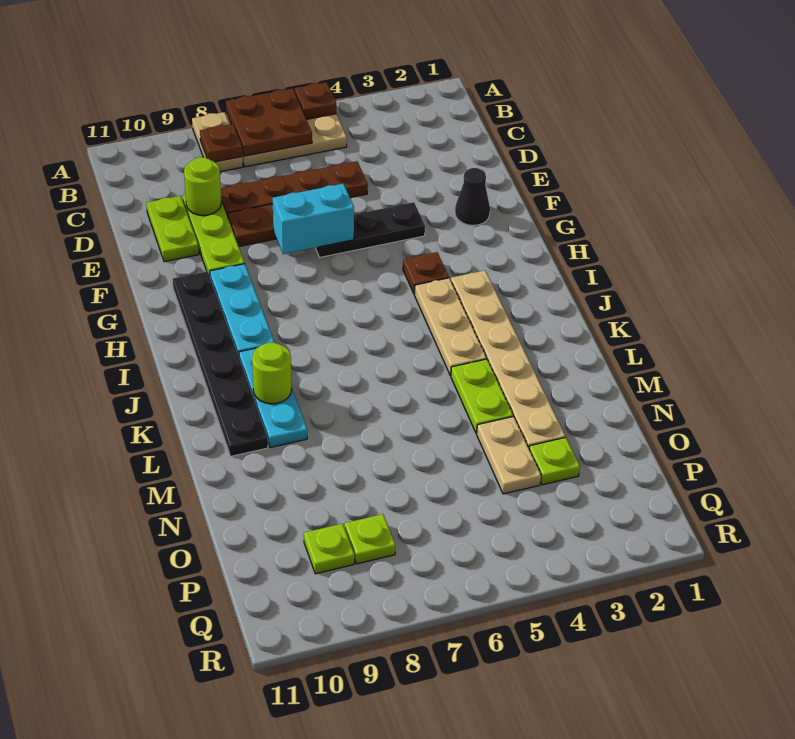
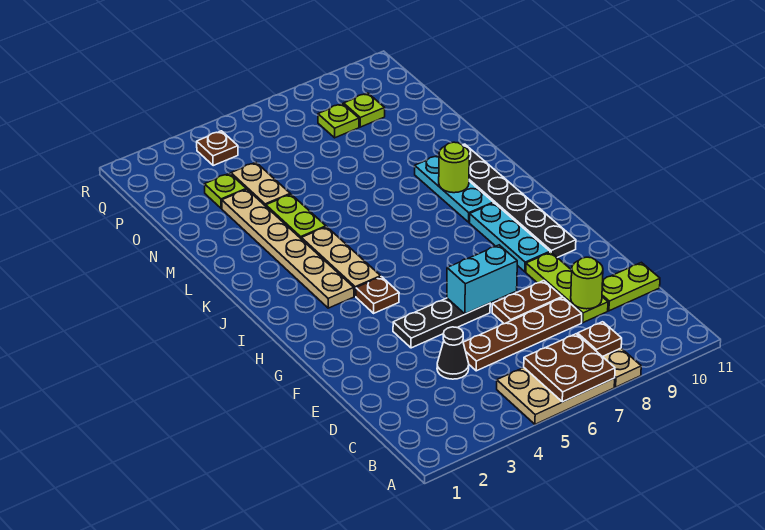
brown plate A5 level 2 -> brown plate Q4 level 1
lime plate D10:E10 level 1 -> lime plate D10:D11 level 1
black cone F2 level 1 -> black cone D4 level 1

